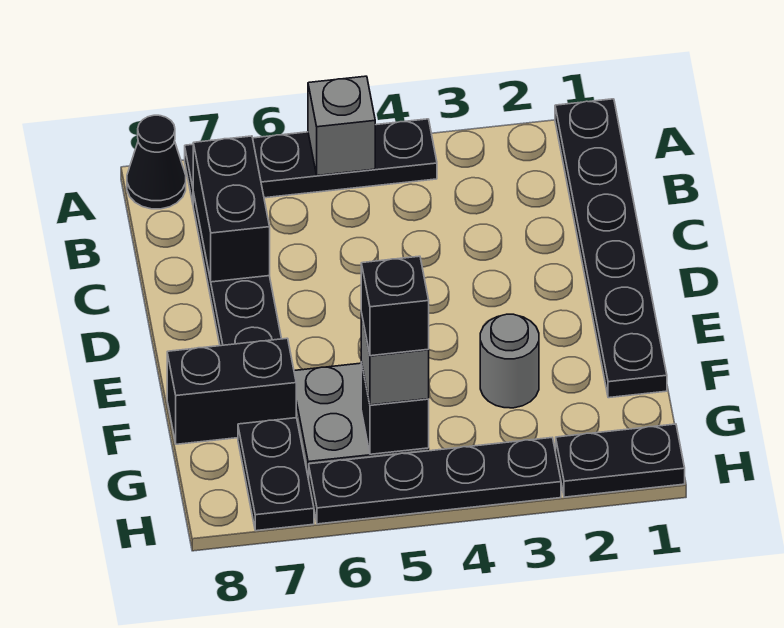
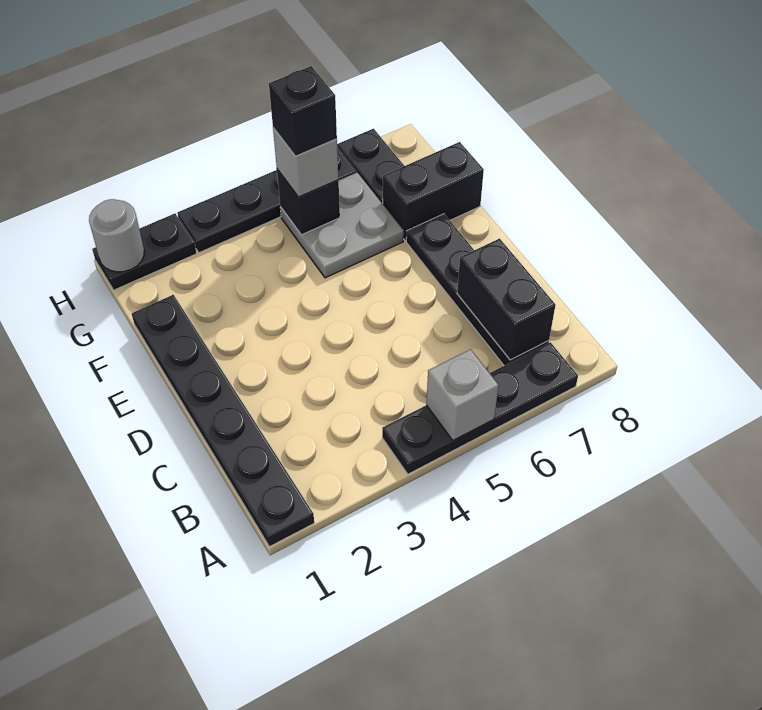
black cone A8 level 1 -> none
grey round brick F3 level 1 -> grey round brick H1 level 2

